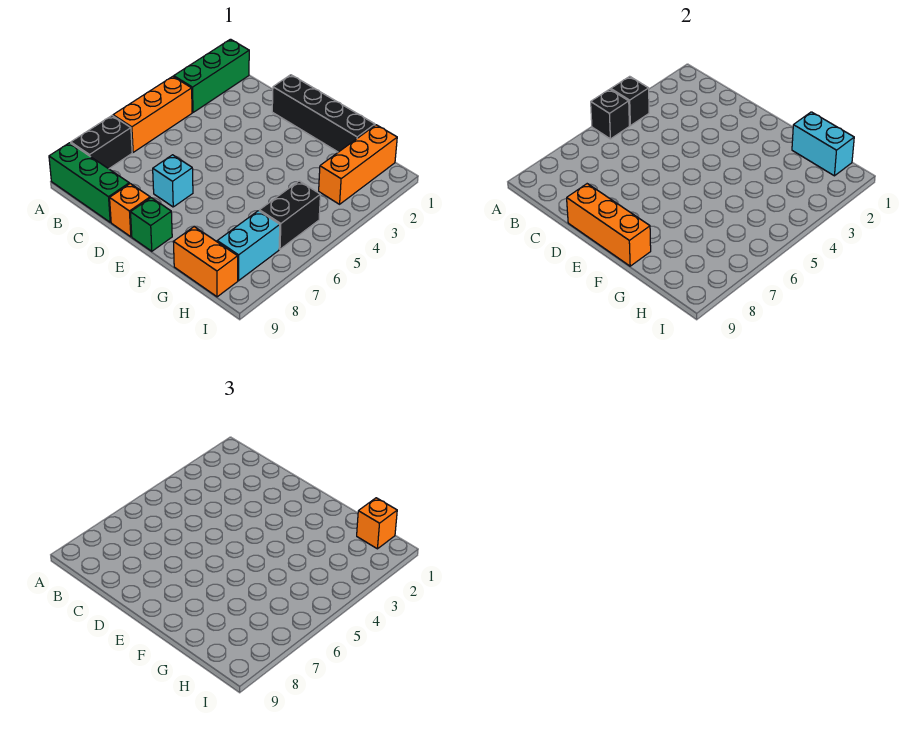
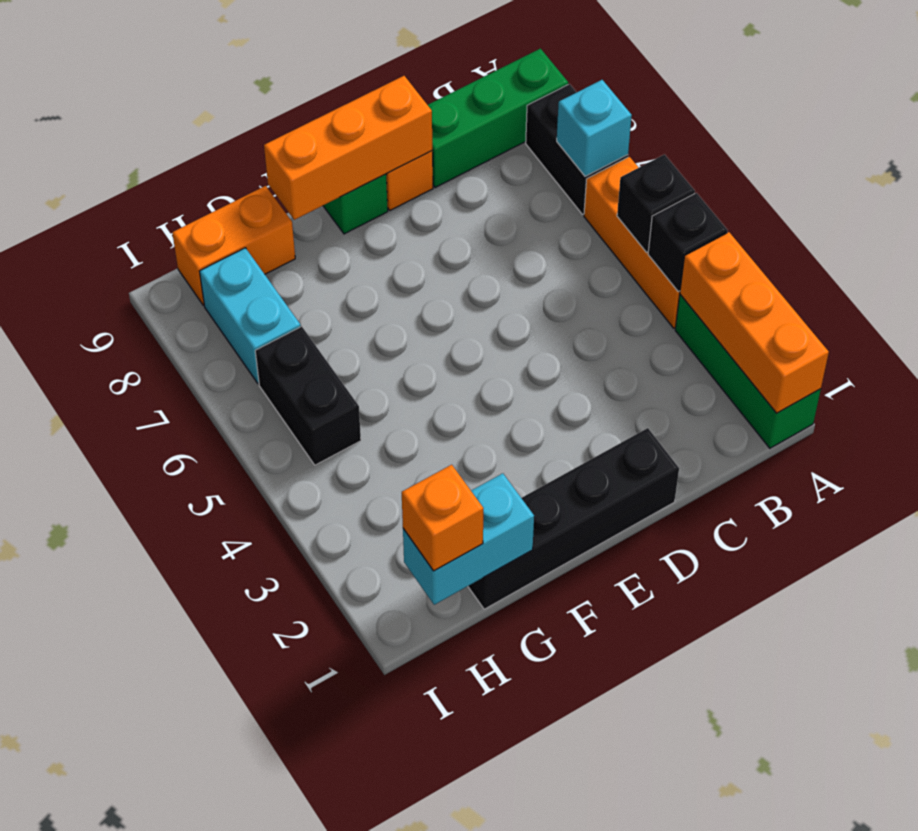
cyan brick D7 level 1 -> cyan brick A7 level 2
orange brick H1:H3 level 1 -> orange brick A1:A3 level 2

